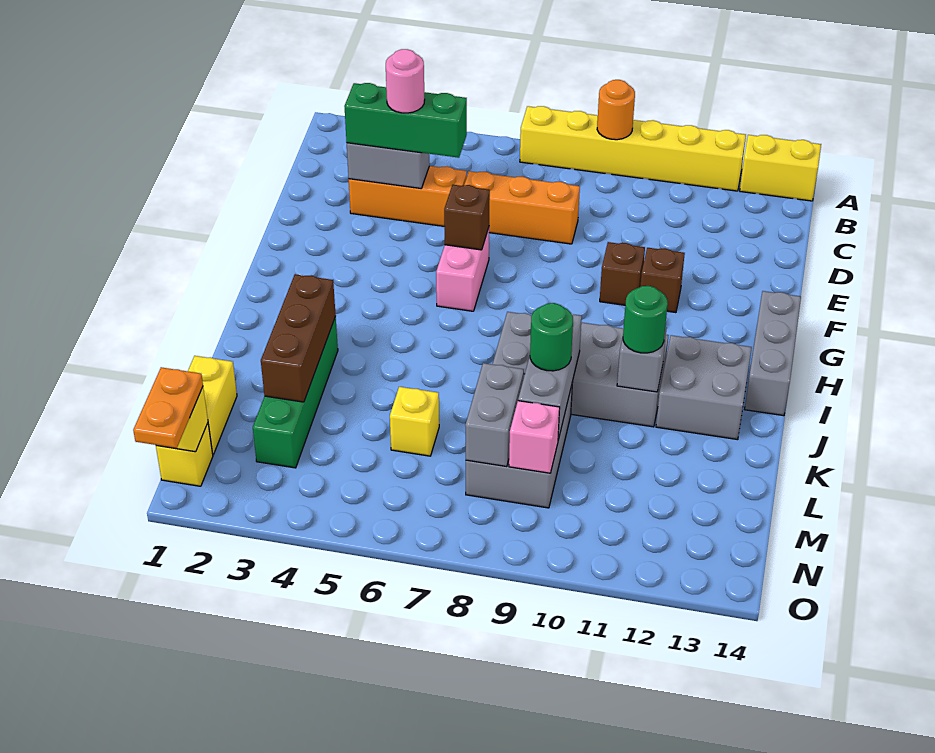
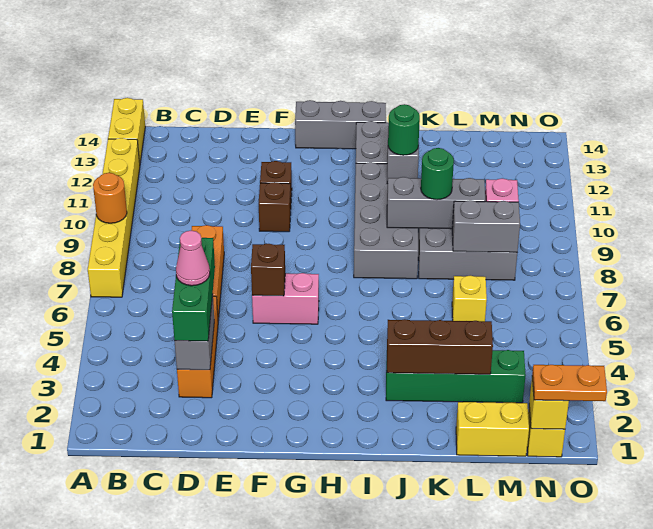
pink round brick D4 level 4 -> pink cone D4 level 4

